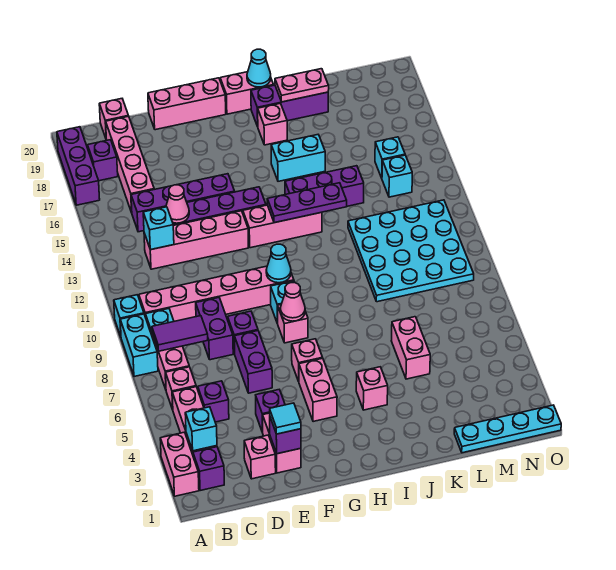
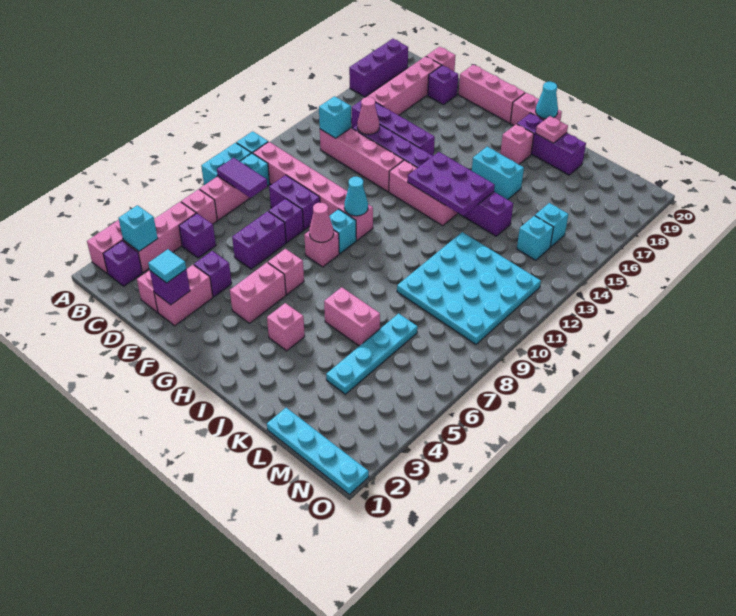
purple brick B18 level 1 -> purple brick D19 level 1
purple brick D8:D9 level 1 -> purple brick D9:E9 level 1
purple plate H13:J13 level 2 -> purple plate H13:J14 level 2
pink plate J19:K19 level 2 -> pink plate J19 level 2
pink brick K5:K6 level 1 -> pink brick J6:K6 level 1
none -> cyan plate L4:L7 level 1

